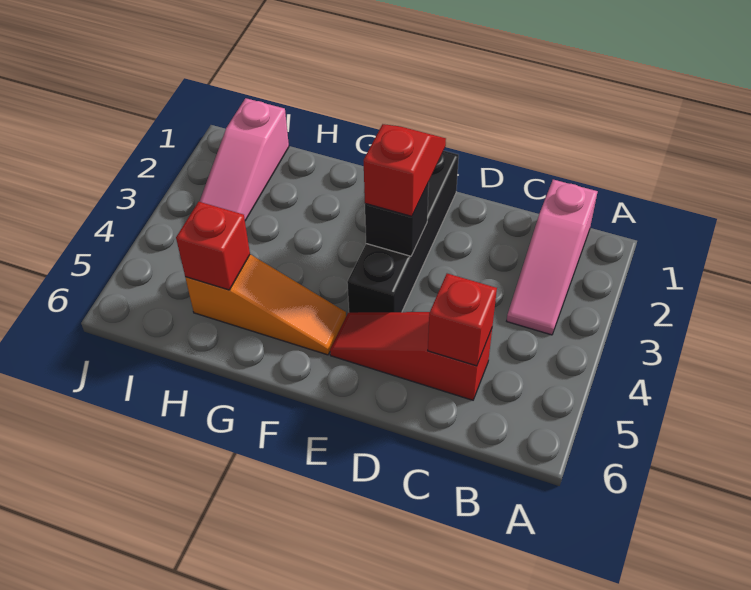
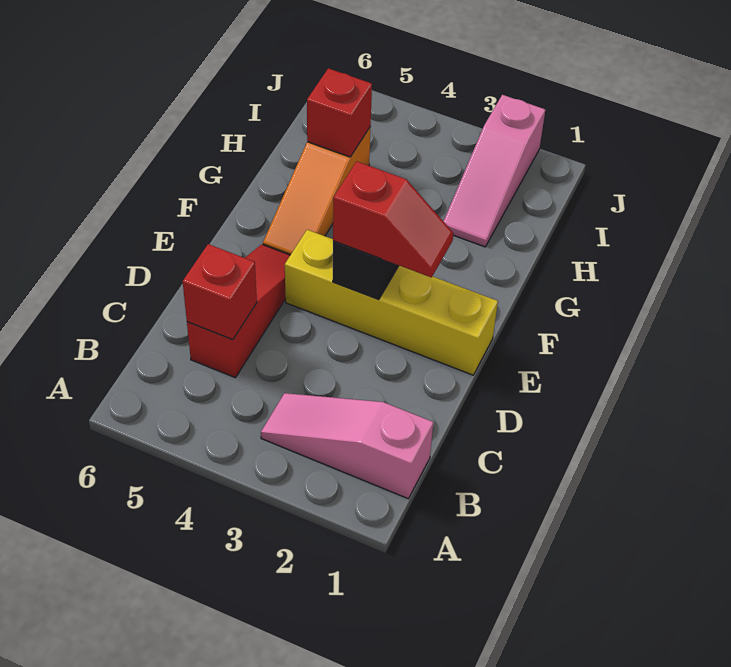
black brick E1:E4 level 1 -> yellow brick E1:E4 level 1
pink slope I1:I3 level 1 top 1 -> pink slope H2:J2 level 1 top J

